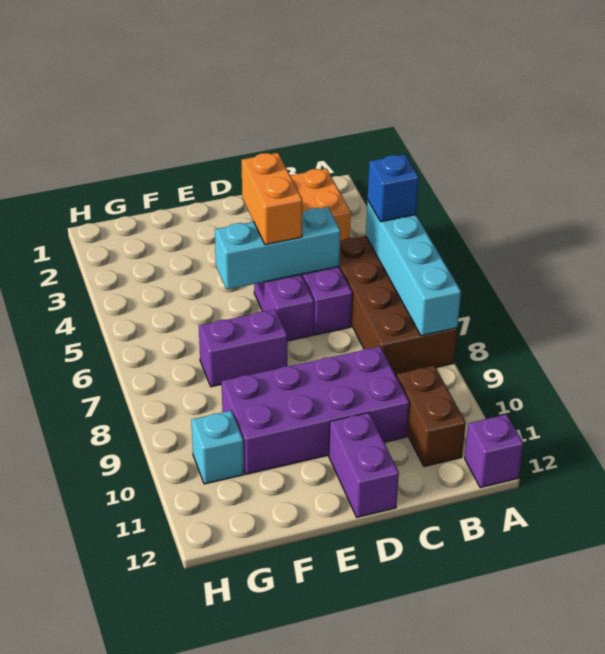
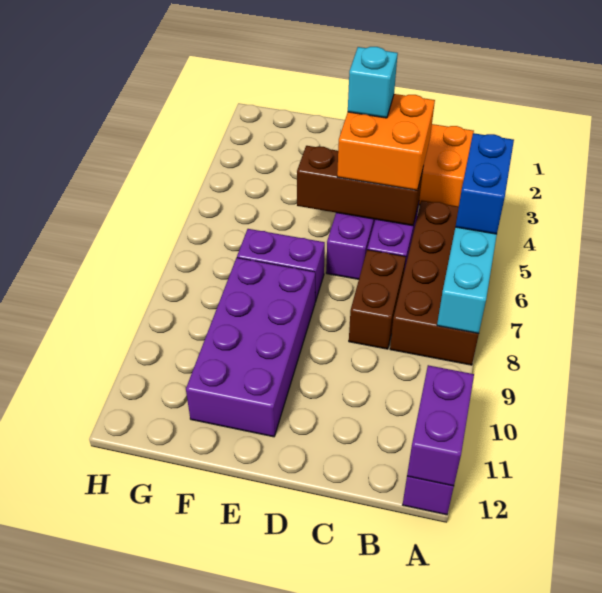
blue brick A5 level 3 -> blue brick A5:A6 level 3
brown brick B10:B11 level 1 -> brown brick C7:C8 level 1
cyan brick C5:E5 level 2 -> brown brick C5:E5 level 2
purple brick C9:F10 level 1 -> purple brick E8:F11 level 1
orange brick D4:D5 level 3 -> orange brick C4:D5 level 3
purple brick D11:D12 level 1 -> purple brick A11:A12 level 2
cyan brick G10 level 1 -> cyan brick D4 level 4

